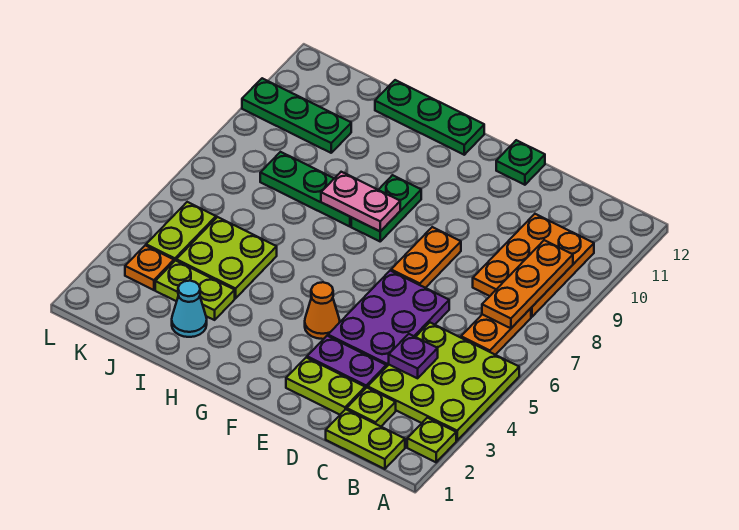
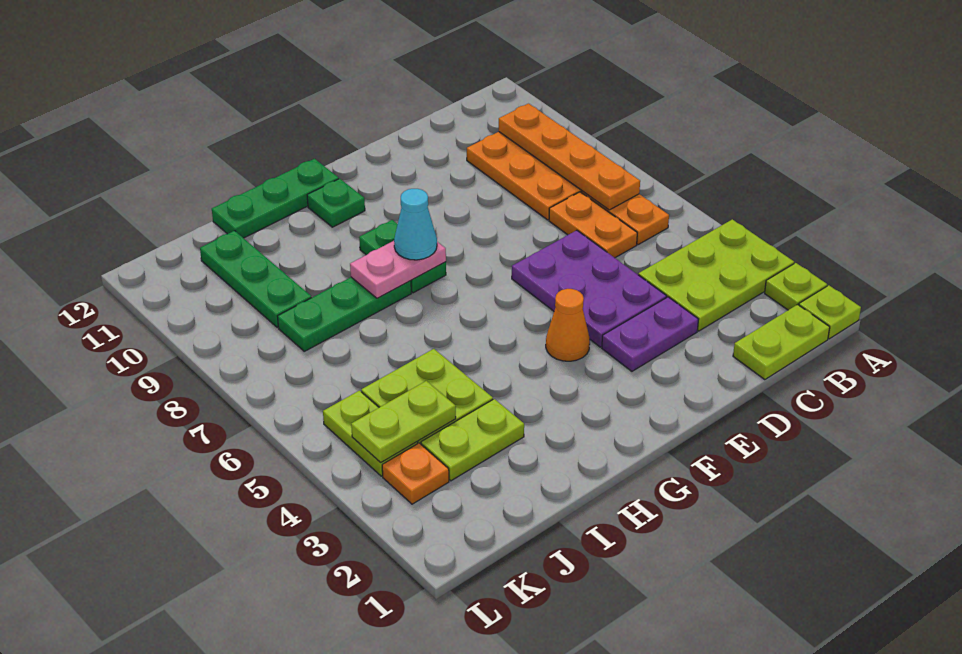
lime plate A3:C5 level 1 -> lime plate A3:C4 level 1
orange plate B7:B9 level 2 -> orange plate B7:B10 level 2
lime plate C2 level 1 -> lime plate A1 level 1
purple plate C4 level 2 -> none
lime plate D2:E2 level 1 -> lime plate J4:K4 level 2
orange plate E7:E8 level 1 -> orange plate C6:C7 level 1
green plate E12 level 1 -> green plate G11 level 1
cyan cone I2 level 1 -> cyan cone G8 level 3
green plate J10:L10 level 1 -> green plate J9:J11 level 1

